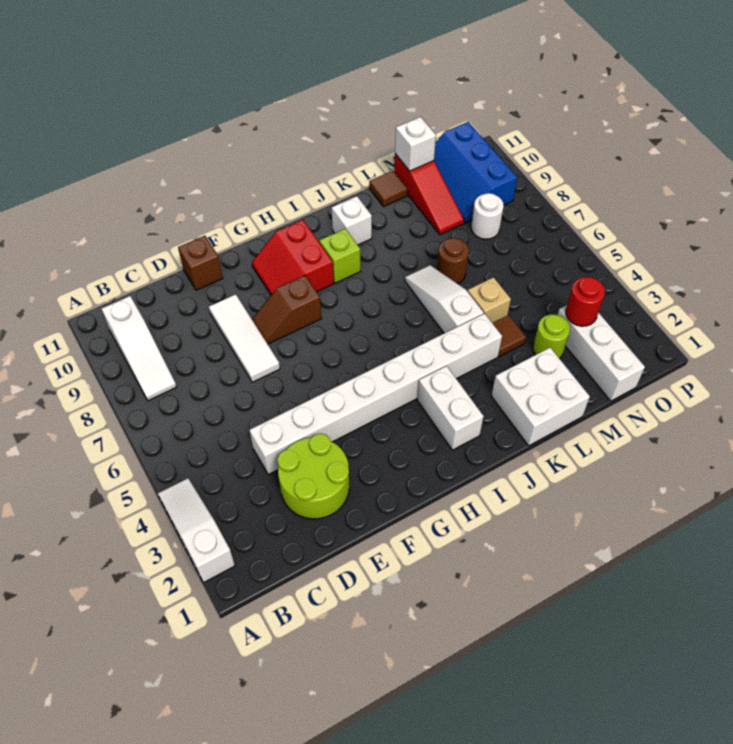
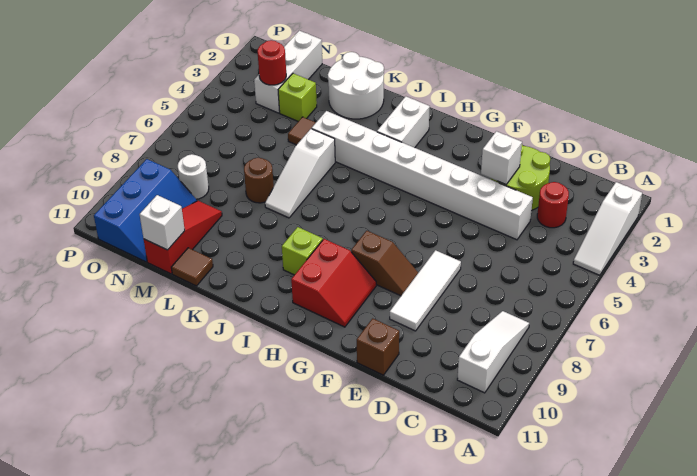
none -> red round brick C3 level 1
white brick J10 level 1 -> white brick E3 level 2
white brick K1:L2 level 1 -> white round brick K1:L2 level 1
tan brick L5 level 1 -> none
lime round brick M3 level 1 -> lime brick M3 level 1

